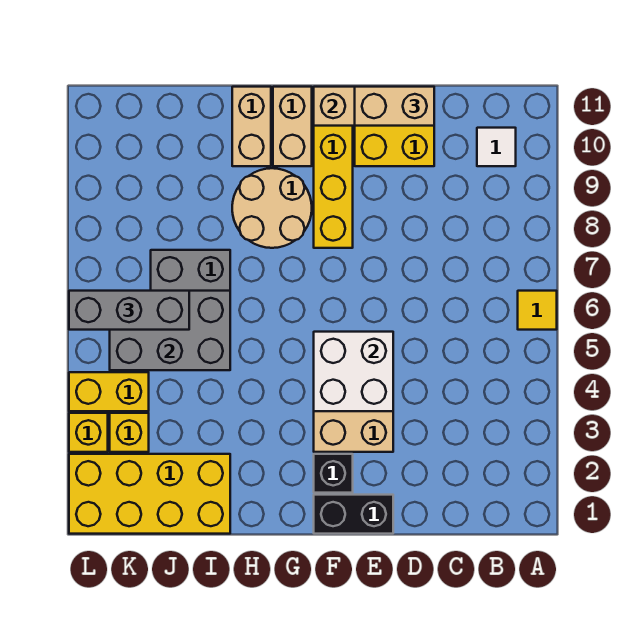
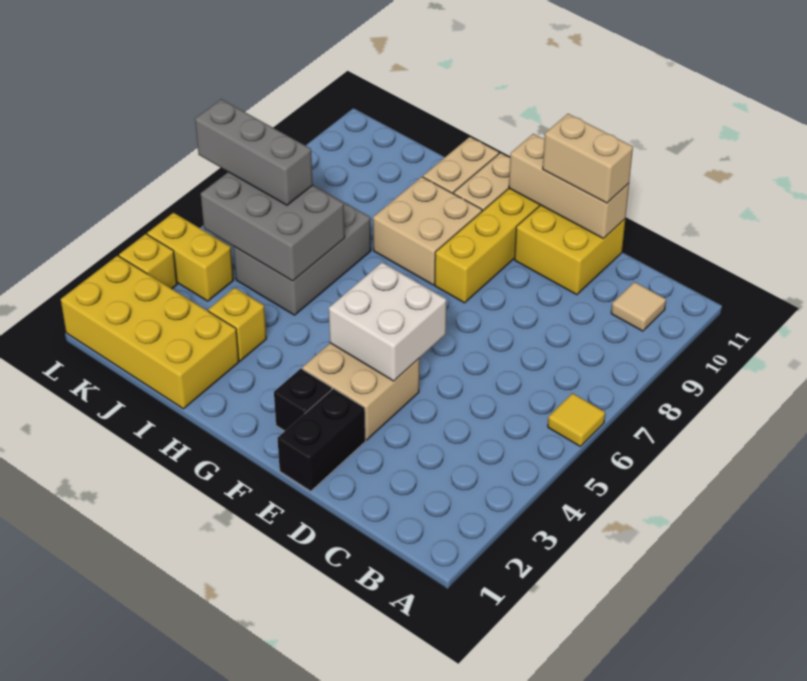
white tile B10 level 1 -> tan tile B10 level 1
black brick E1:F1 level 1 -> black brick E1:E2 level 1
tan round brick G8:H9 level 1 -> tan brick G8:H9 level 1
yellow brick K3 level 1 -> yellow brick I3 level 1

